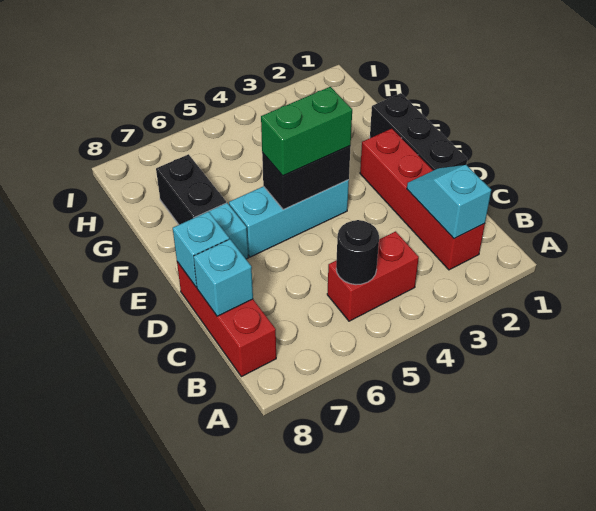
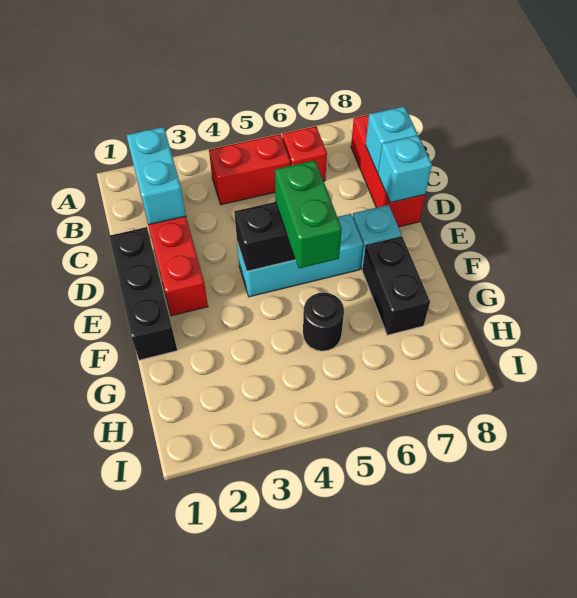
cyan slope B2:C2 level 2 top B -> cyan brick B2:C2 level 2
black round brick B5 level 2 -> black round brick G5 level 1
none -> red brick B6 level 1
green brick E4:E5 level 3 -> green brick E5:F5 level 3

